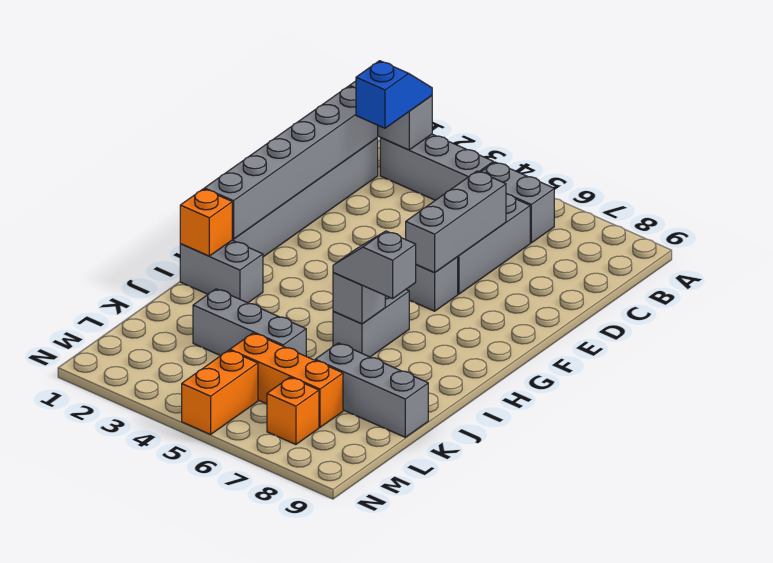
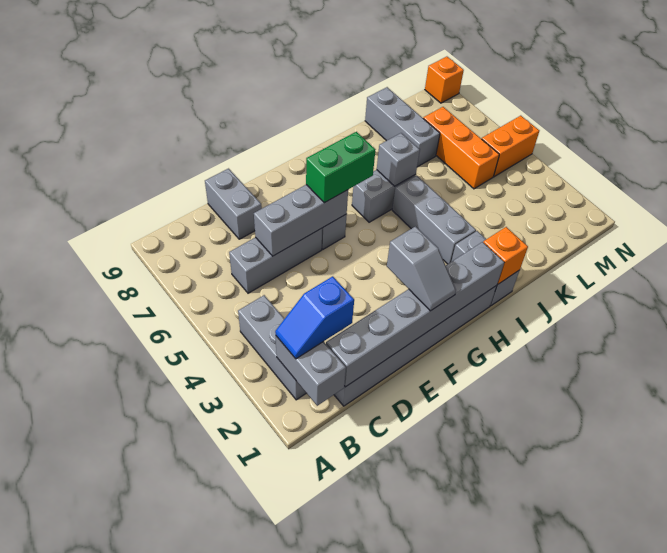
grey brick B5:B6 level 1 -> grey brick D8:D9 level 1
none -> green brick F6:G6 level 3
grey slope I6:I7 level 3 top 7 -> grey slope F1:F2 level 3 top 2
grey brick K3:K5 level 1 -> grey brick I3:I5 level 1
orange brick M7 level 1 -> orange brick N9 level 1

